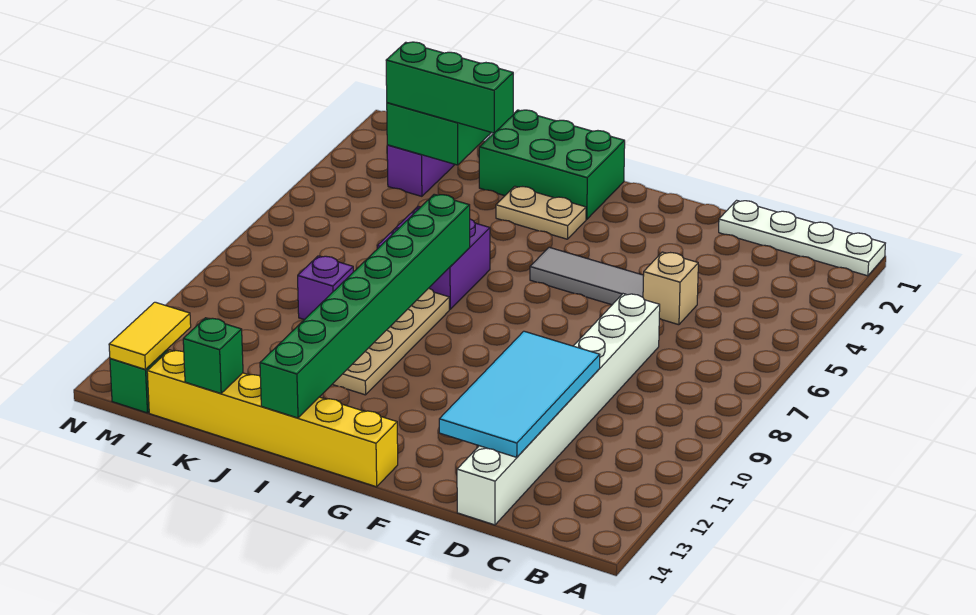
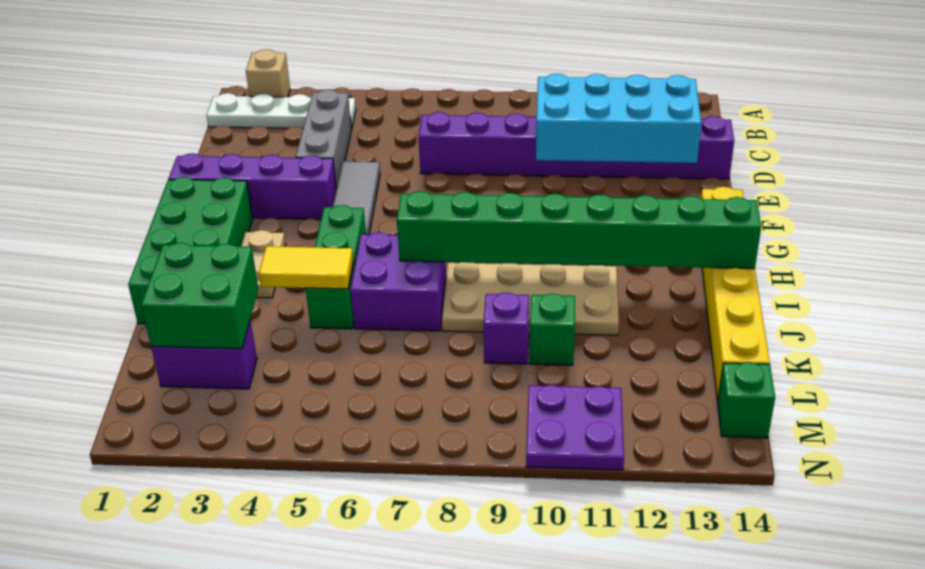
white plate A1:D1 level 1 -> white plate B1:B4 level 1
none -> grey brick C4:E4 level 1
tan brick D5 level 1 -> tan brick A2 level 1
white brick D7:D14 level 1 -> purple brick D7:D14 level 1
cyan tile D10:E13 level 2 -> cyan brick D10:E13 level 2
none -> purple brick F1:F4 level 1
green brick H1:J2 level 1 -> green brick G1:J2 level 1
green brick J3:L3 level 3 -> green brick H5:J5 level 1
green brick K14 level 2 -> green brick K10 level 1
none -> purple plate M10:N11 level 1
yellow tile M13:M14 level 2 -> yellow tile J4:J5 level 2

